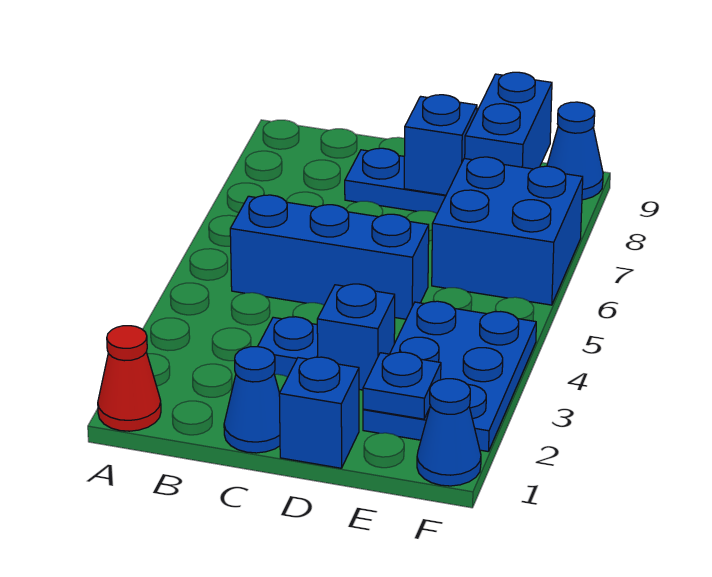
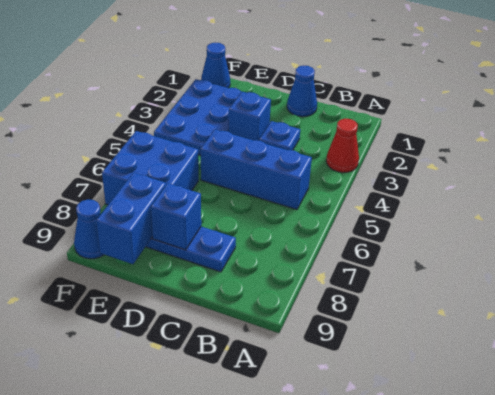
red cone A1 level 1 -> red cone A3 level 1
blue brick D1 level 1 -> none
blue plate E2 level 2 -> none

